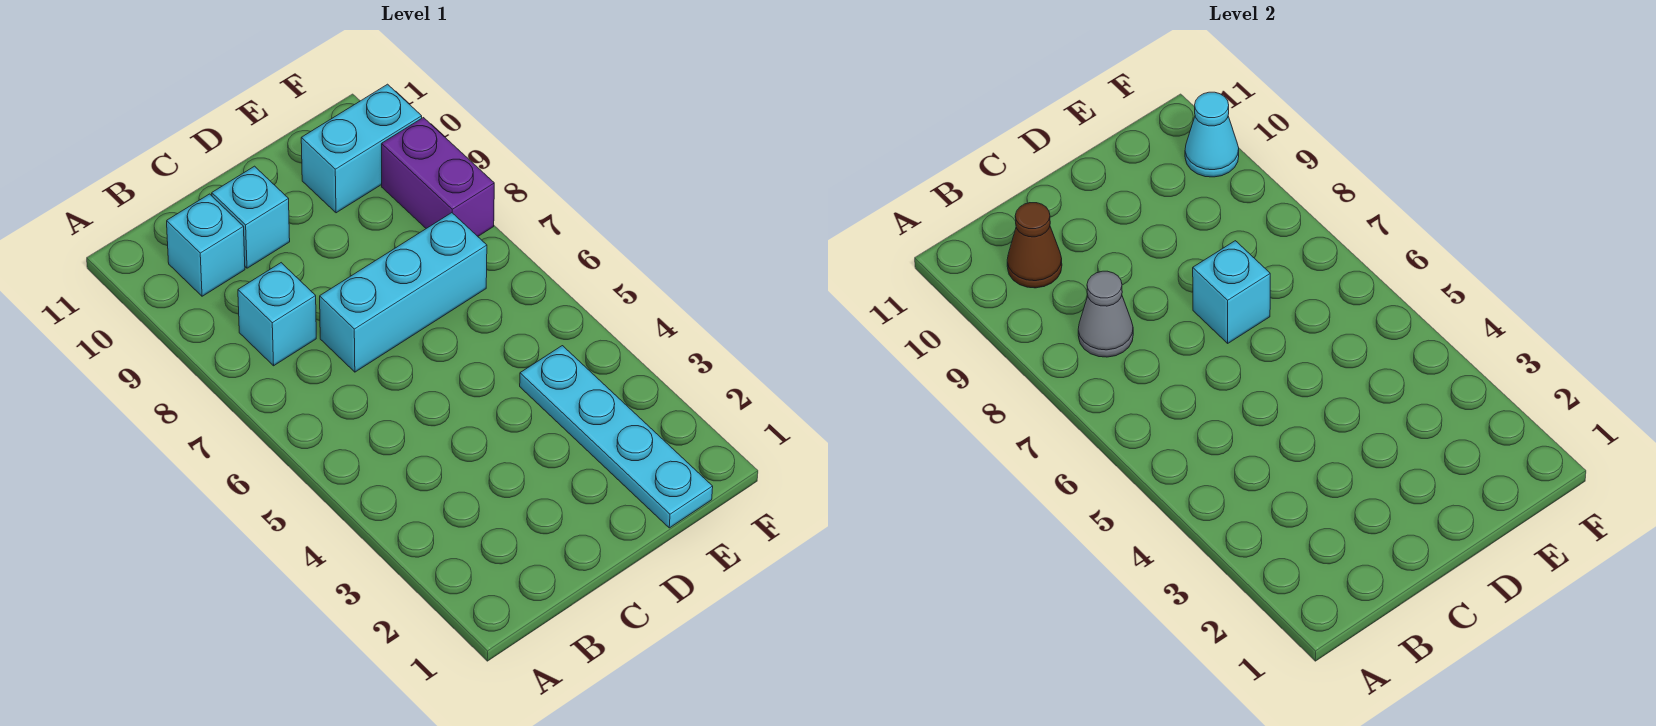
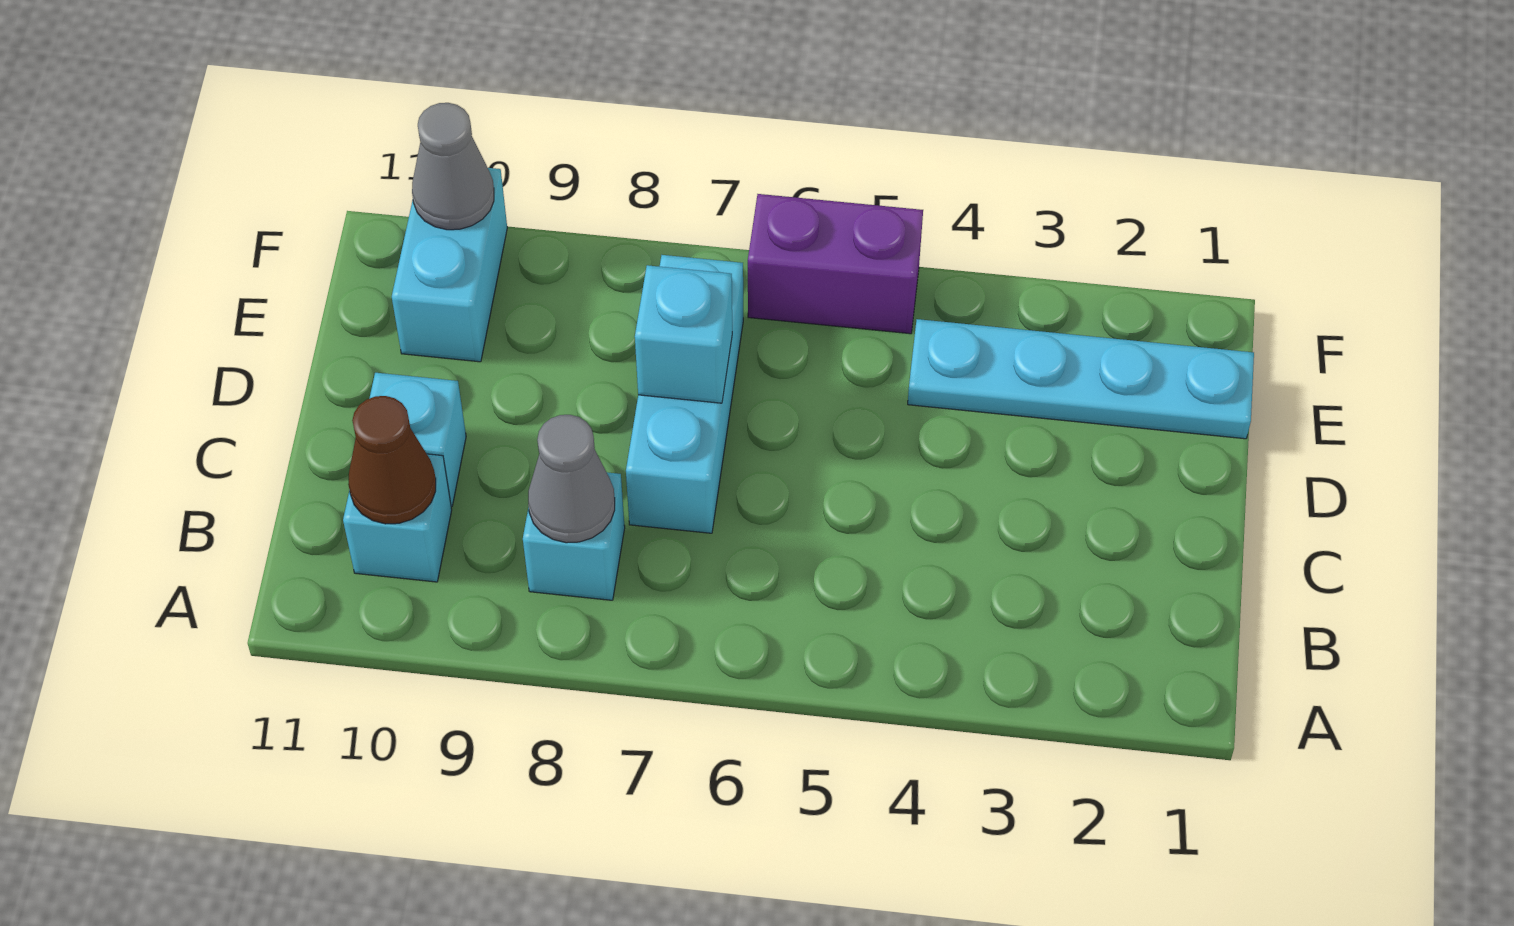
purple brick F8:F9 level 1 -> purple brick F5:F6 level 1
cyan cone F10 level 2 -> grey cone F10 level 2

